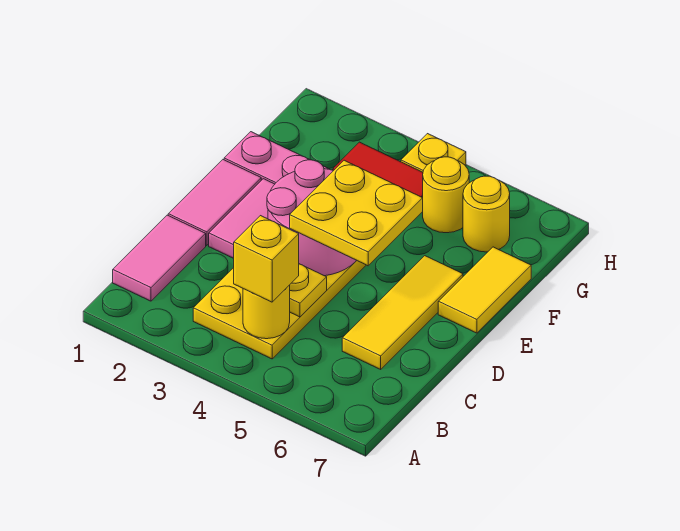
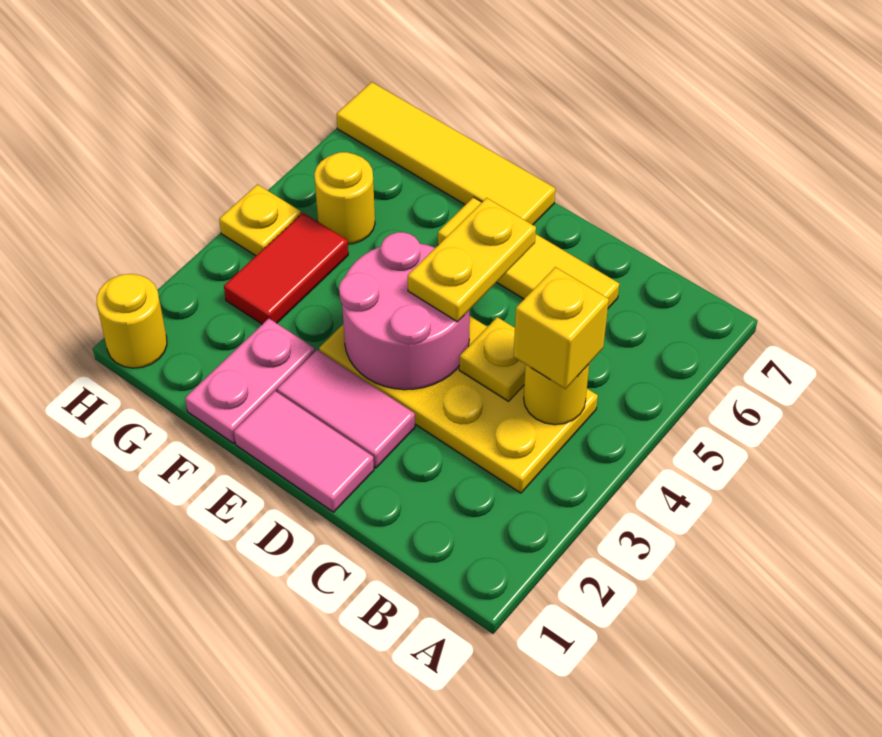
pink tile B1:C1 level 1 -> none
yellow plate D4:E5 level 3 -> yellow plate D4:D5 level 3
yellow tile E7:F7 level 1 -> yellow tile E7:H7 level 1
yellow round brick G6 level 1 -> yellow round brick H1 level 1

